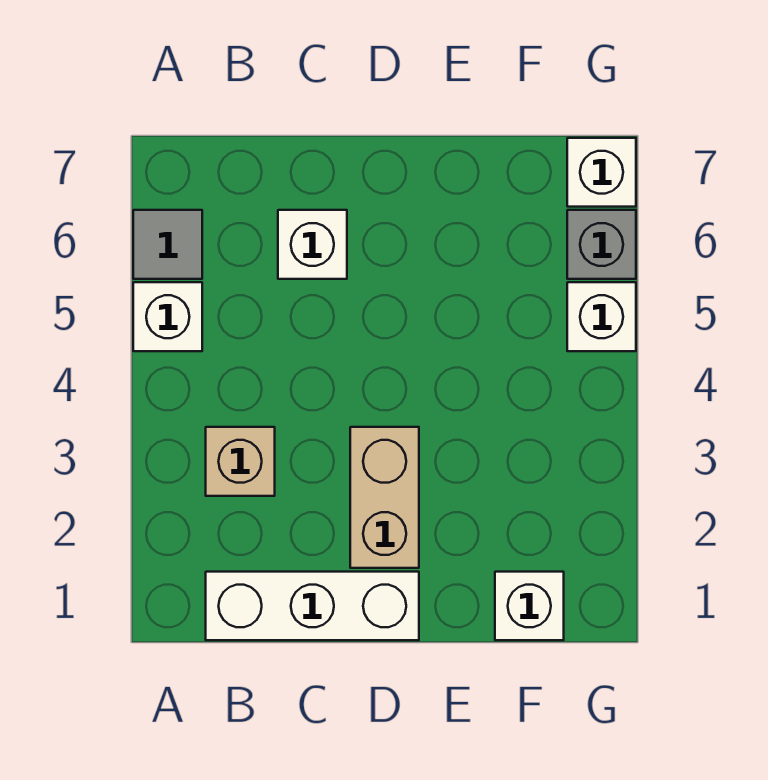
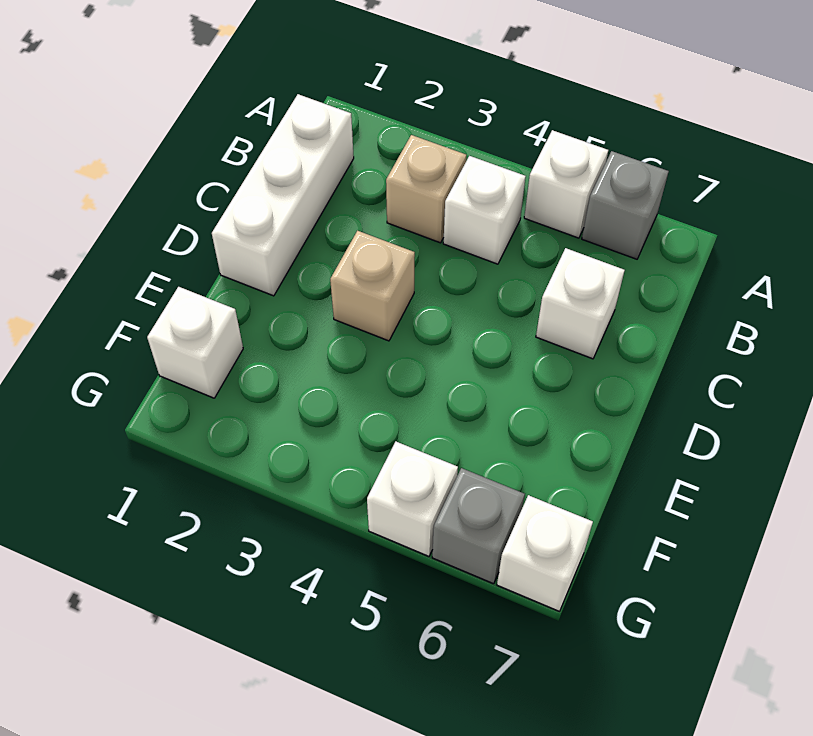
grey tile A6 level 1 -> grey brick A6 level 1
none -> white brick B4 level 1
tan brick D2:D3 level 1 -> tan brick D3 level 1

